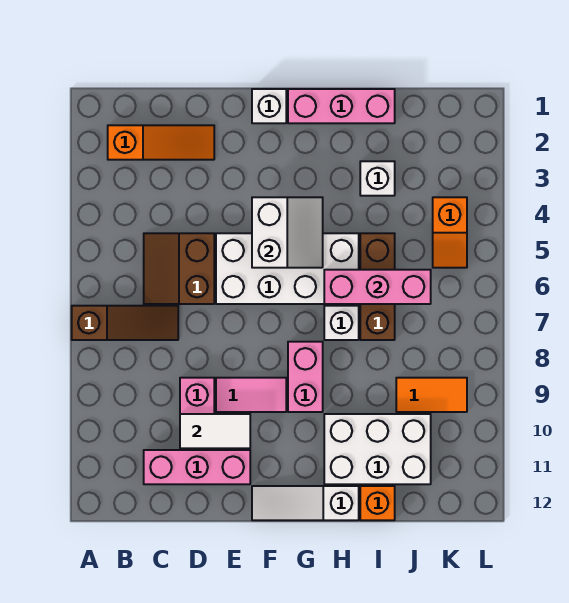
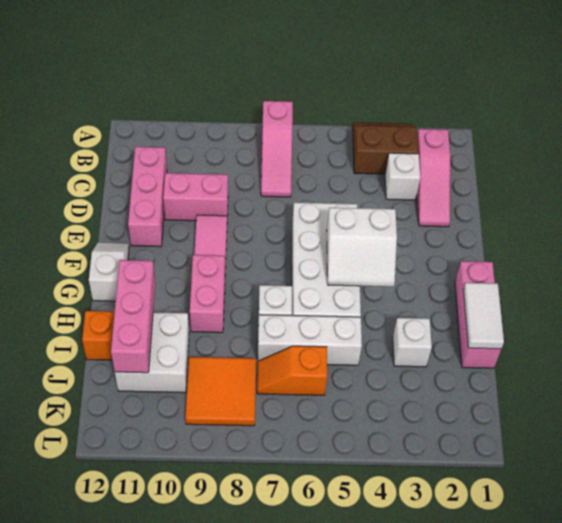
brown slope A7:C7 level 1 top A -> pink slope A7:C7 level 1 top A
orange slope B2:D2 level 1 top B -> pink slope B2:D2 level 1 top B
brown slope C5:D6 level 1 top D -> brown slope A3:B4 level 1 top B
white tile D10:E10 level 2 -> white tile H1:I1 level 2
white brick F1 level 1 -> white brick C3 level 1
white slope F12:H12 level 1 top H -> white slope F12:G12 level 1 top G
pink brick G8:G9 level 1 -> pink brick G9:H9 level 1
pink brick H6:J6 level 2 -> pink brick H11:J11 level 2
white brick H10:J11 level 1 -> white brick I10:J11 level 1
brown brick I5:I7 level 1 -> white brick I5:I7 level 1
orange tile J9:K9 level 1 -> orange tile J8:K9 level 1
orange slope K4:K5 level 1 top 4 -> orange slope J6:J7 level 1 top 6

